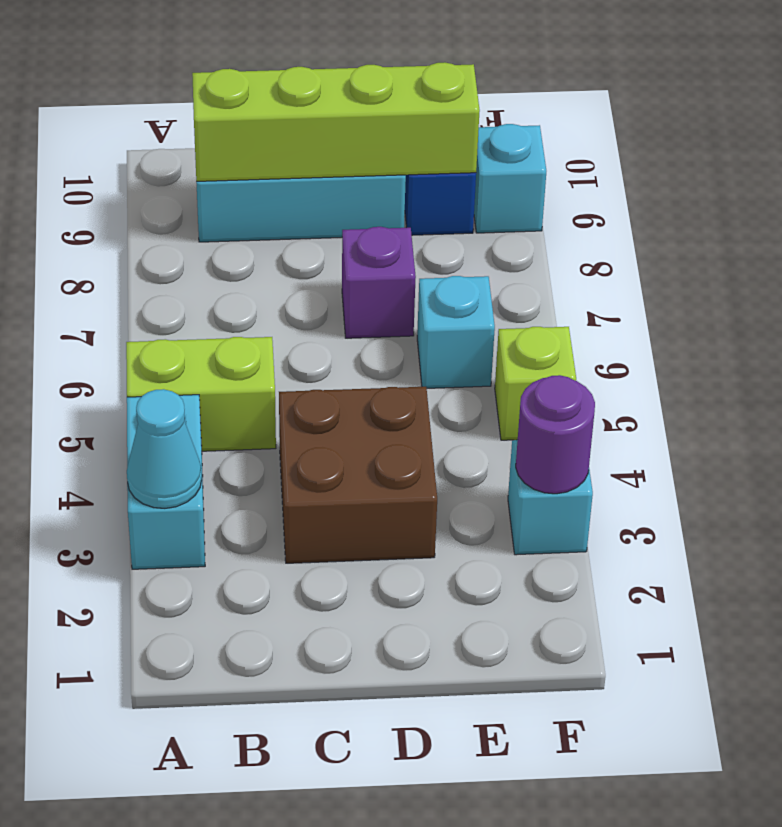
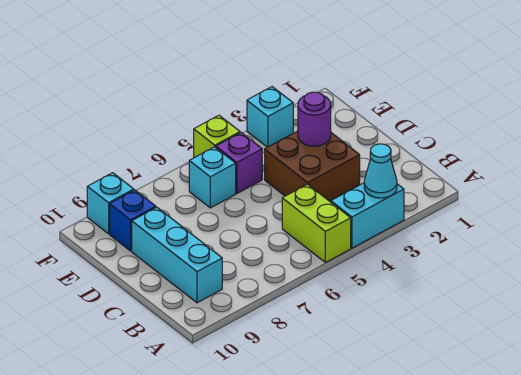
lime brick B9:E9 level 2 -> none
purple brick D7 level 1 -> purple brick E5 level 1
purple round brick F3 level 2 -> purple round brick D3 level 2

